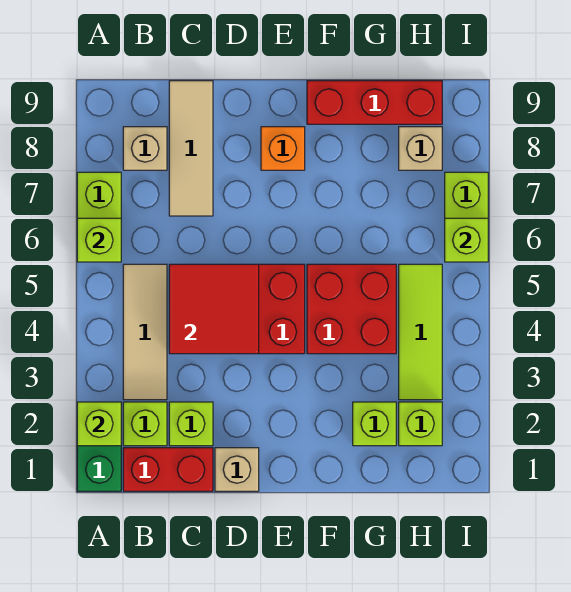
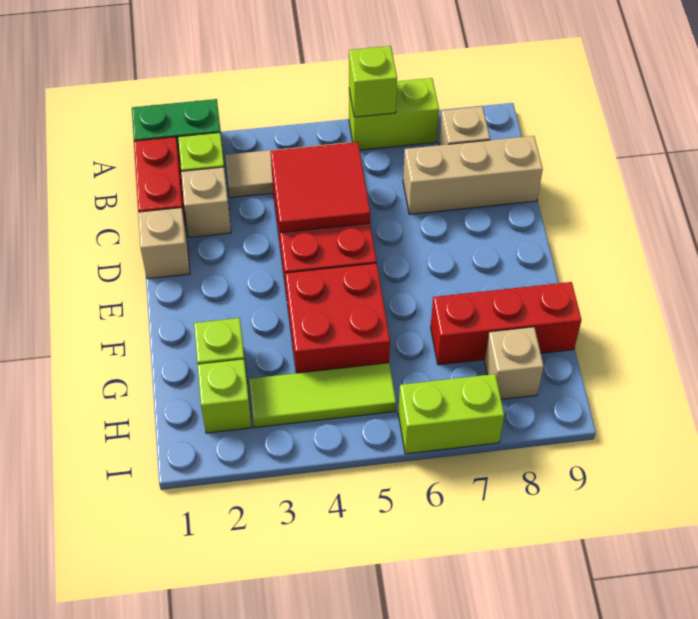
lime brick A2 level 2 -> none
lime brick C2 level 1 -> tan brick C2 level 1
tan tile C7:C9 level 1 -> tan brick C7:C9 level 1
orange brick E8 level 1 -> none
red brick F9:H9 level 1 -> red brick G7:G9 level 1
lime brick I6 level 2 -> none

